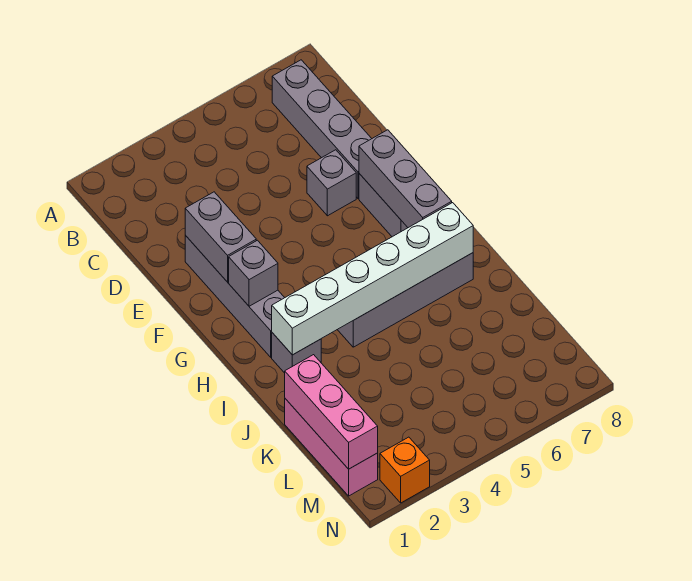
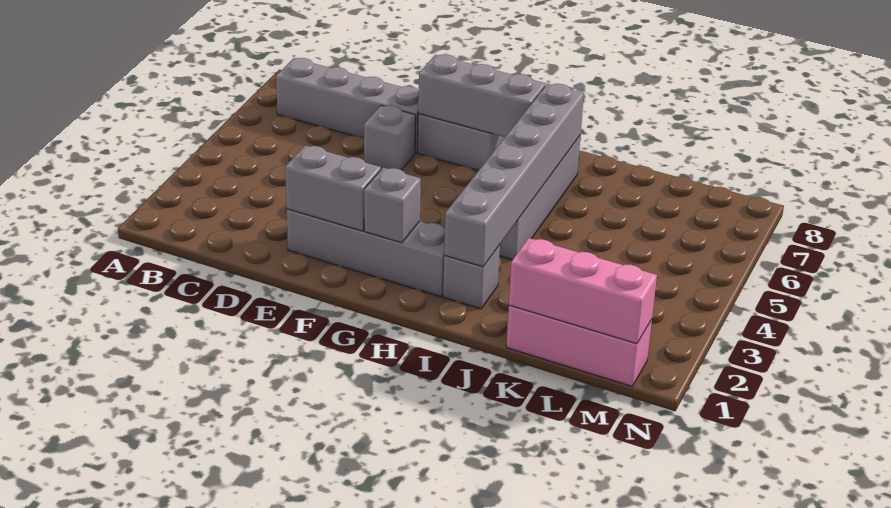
white brick I2:I7 level 2 -> grey brick I2:I7 level 2
orange brick N2 level 1 -> none

